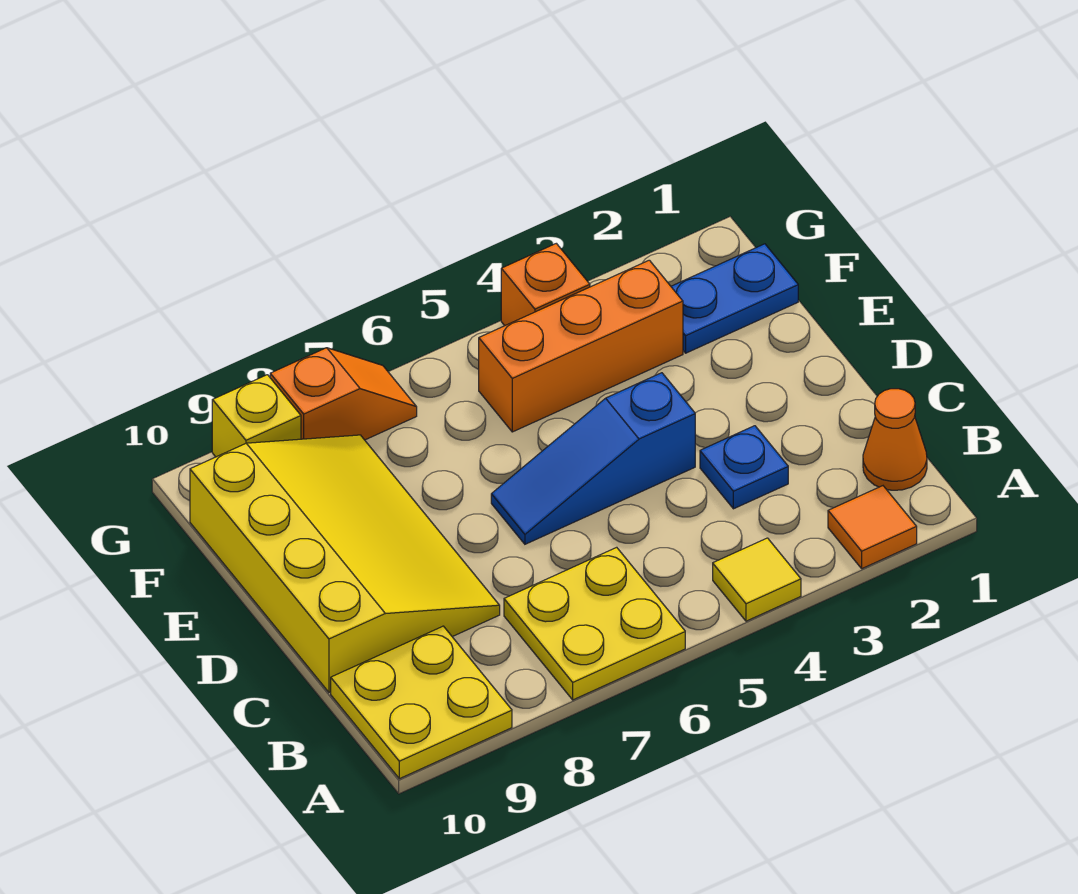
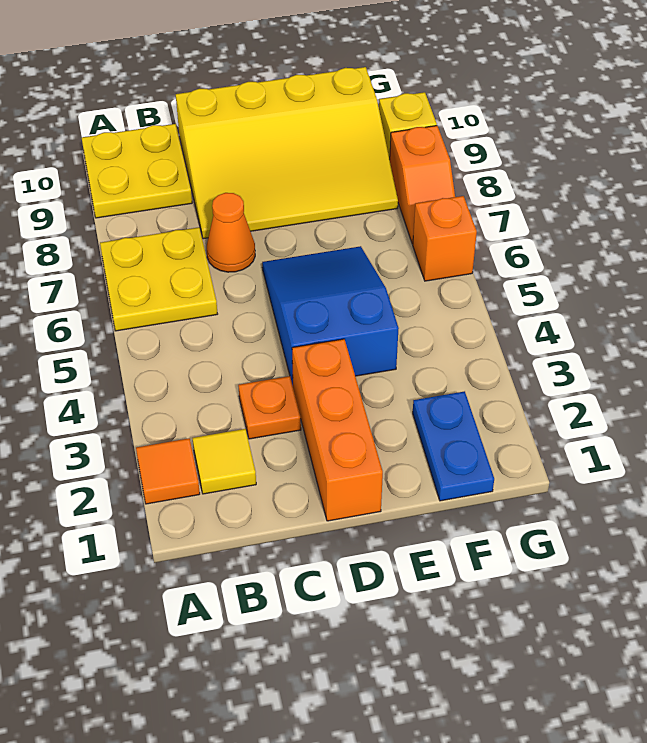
yellow tile A4 level 1 -> yellow tile B2 level 1
orange cone B1 level 1 -> orange cone C7 level 1
blue plate C3 level 1 -> orange plate C3 level 1
blue slope D4:D6 level 1 top 4 -> blue slope D4:E6 level 1 top 4
orange brick F3:F5 level 1 -> orange brick D1:D3 level 1
orange brick G4 level 1 -> orange brick G6 level 1

